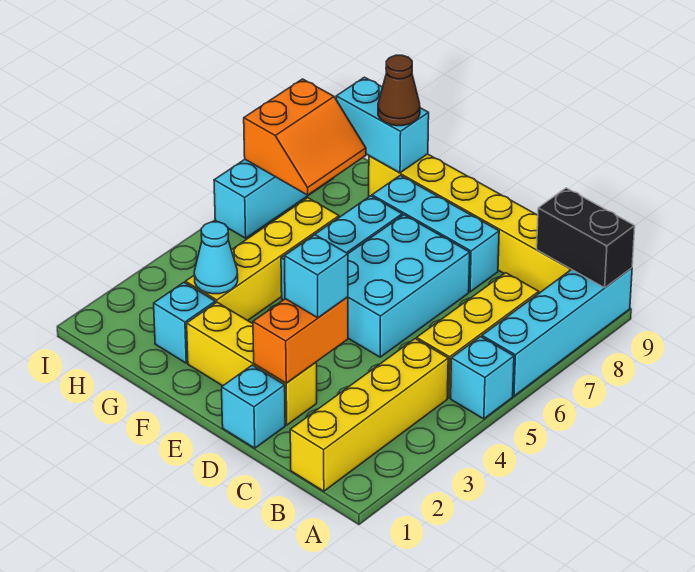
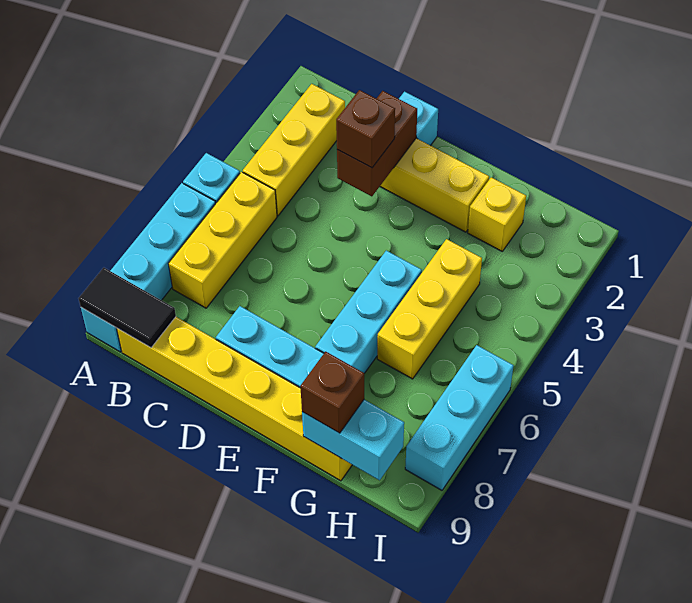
black brick A9:B9 level 2 -> black tile A9:B9 level 2
yellow brick B1:B4 level 1 -> yellow brick B2:B4 level 1
orange brick D2:D3 level 2 -> brown brick D2:D3 level 2
cyan brick D3 level 3 -> brown brick D3 level 3
cyan brick D5:E7 level 1 -> none
cyan brick G2 level 1 -> yellow brick G2 level 1
yellow brick G3:G6 level 1 -> yellow brick G4:G6 level 1
cyan cone G3 level 2 -> none
brown cone G9 level 3 -> brown brick G9 level 3
orange slope H7:I8 level 2 top I -> none

